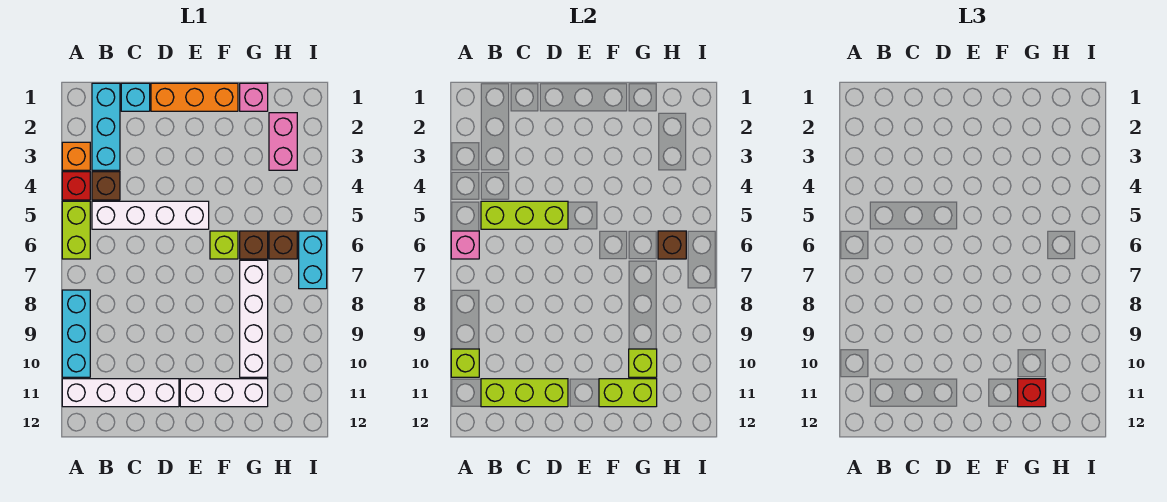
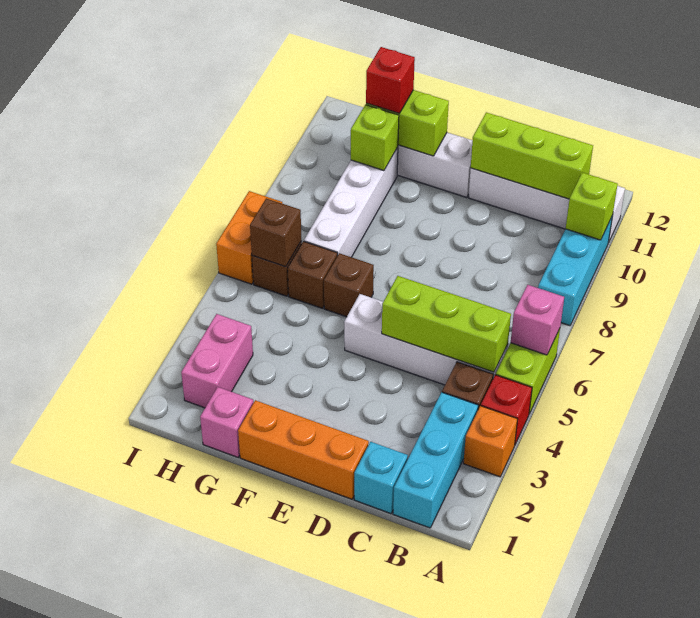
lime brick F6 level 1 -> brown brick F6 level 1
cyan brick I6:I7 level 1 -> orange brick I6:I7 level 1

